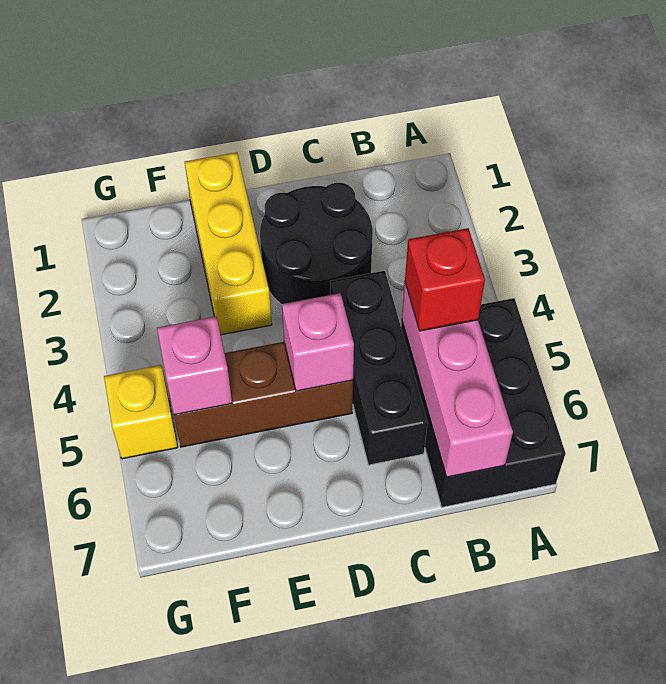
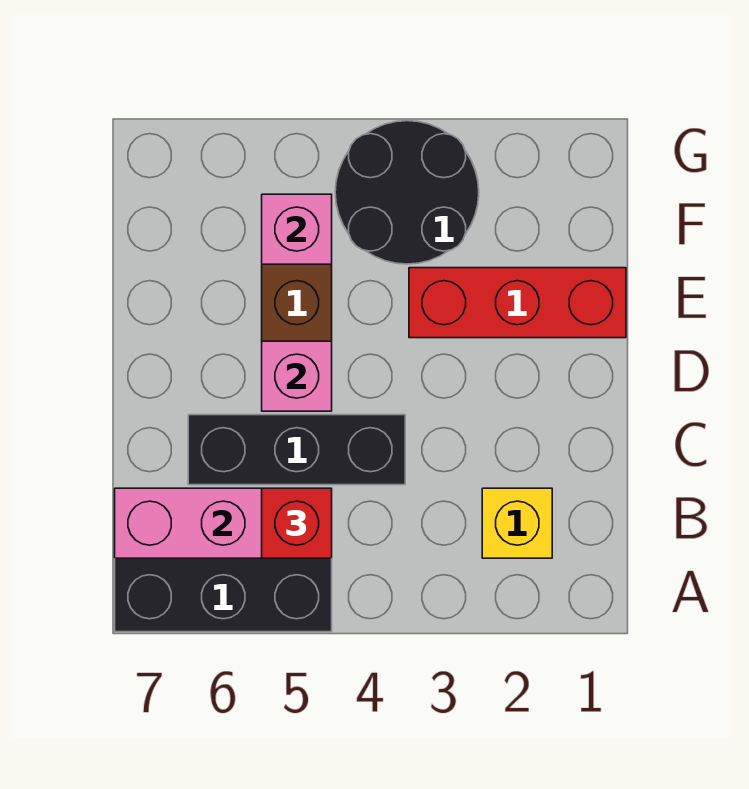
black round brick C2:D3 level 1 -> black round brick F3:G4 level 1
yellow brick E1:E3 level 1 -> red brick E1:E3 level 1
yellow brick G5 level 1 -> yellow brick B2 level 1

